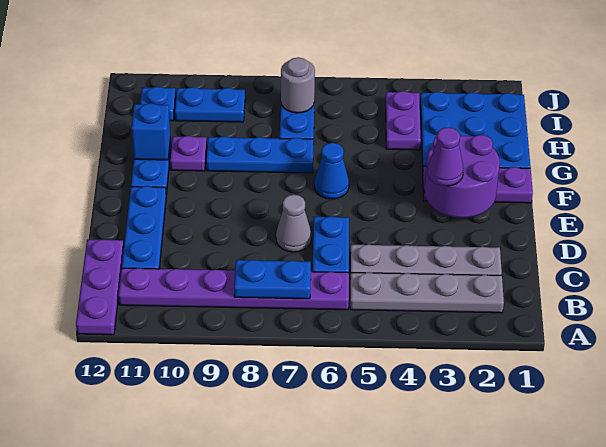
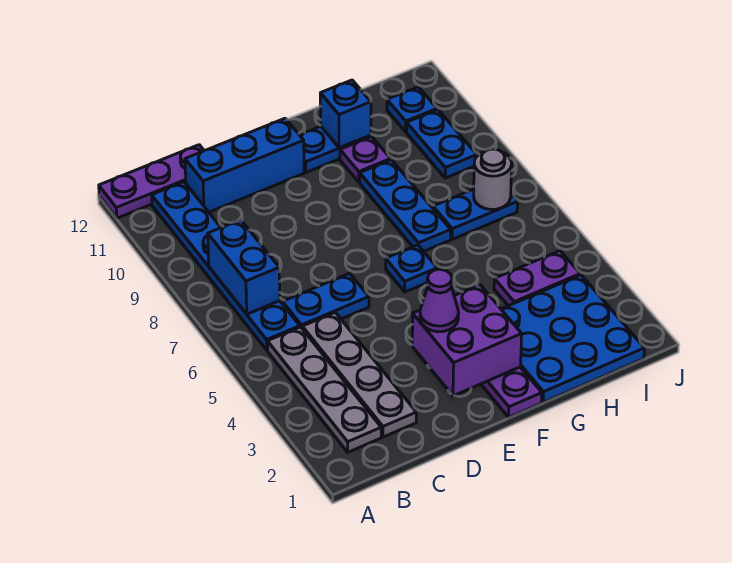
purple plate B6:B11 level 1 -> blue plate B6:B11 level 1
blue plate B7:B8 level 2 -> blue brick B7:B8 level 2
blue plate C11:E11 level 1 -> blue brick C11:E11 level 1
grey cone D7 level 1 -> none
purple round brick E2:F3 level 2 -> purple brick E2:F3 level 2
blue cone F6 level 1 -> blue plate F6 level 1

